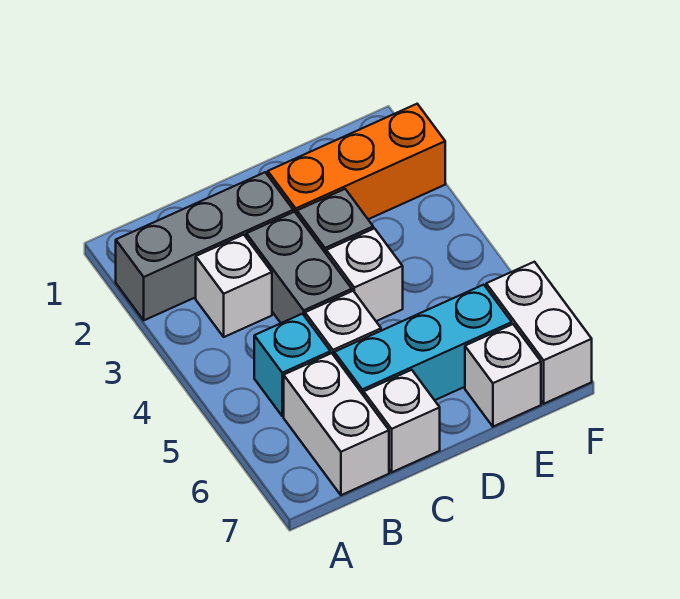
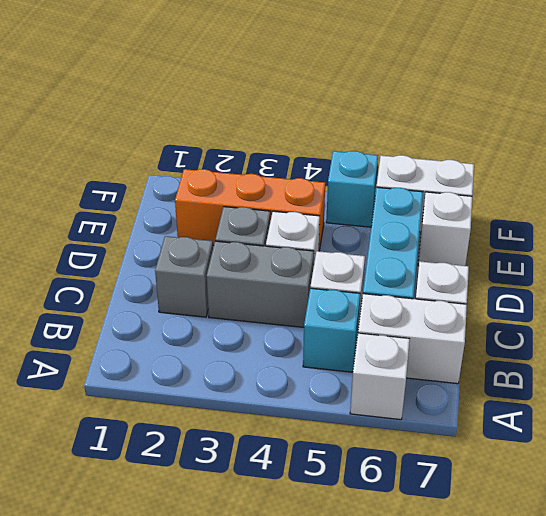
grey brick A2:C2 level 1 -> grey brick C2 level 1
white brick B3 level 1 -> white brick A6 level 1
orange brick D2:F2 level 1 -> orange brick E2:E4 level 1
none -> cyan brick F5 level 1

